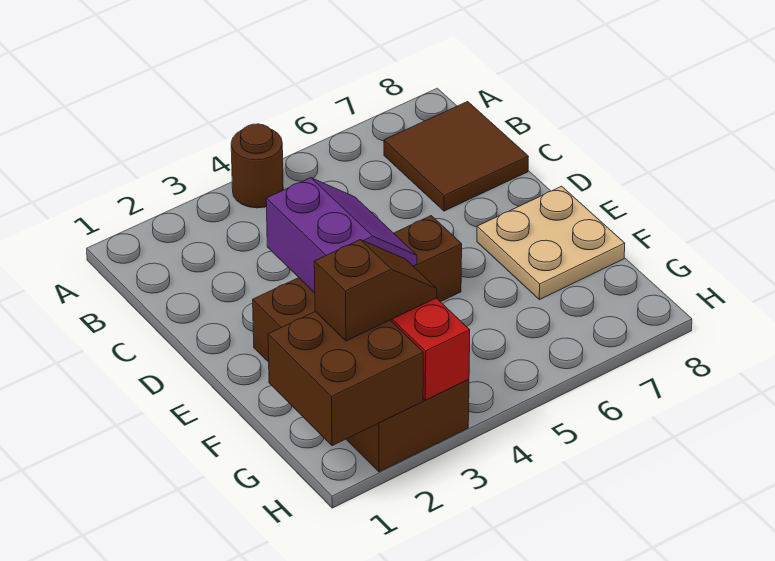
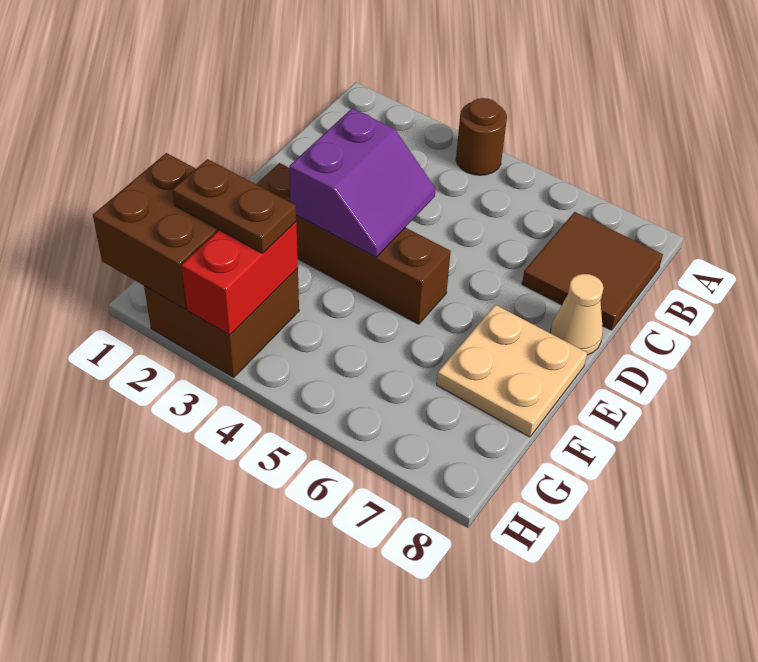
none -> tan cone D8 level 1
brown slope G2:G3 level 3 top 2 -> brown plate G2:G3 level 3

